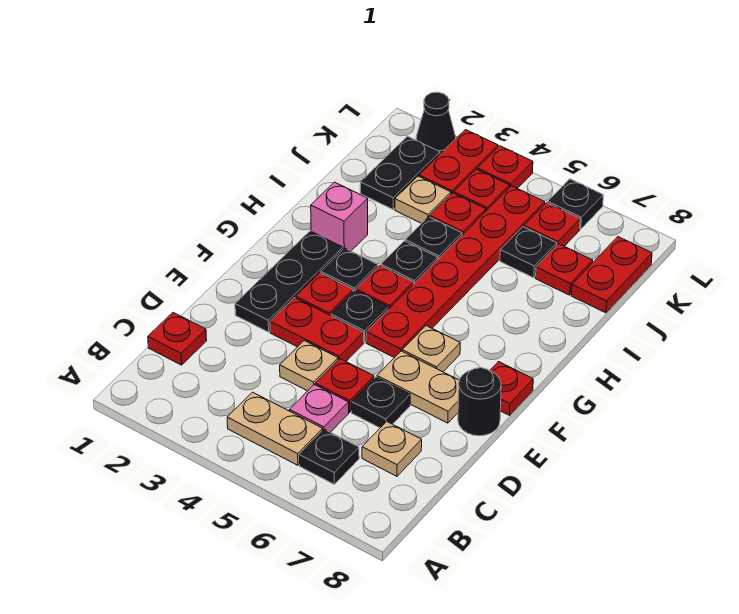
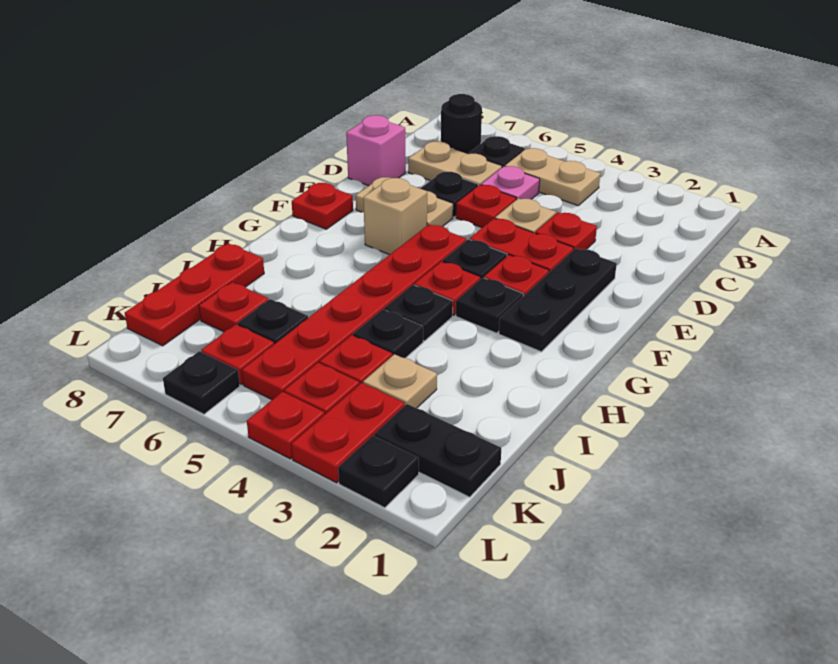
red plate C1 level 1 -> red plate D3 level 1
tan plate C7 level 1 -> tan plate C6:C7 level 1
black round brick E8 level 1 -> black round brick B7 level 1
tan plate F6 level 1 -> tan brick F6 level 1
pink brick H2 level 1 -> pink brick D8 level 1
black plate J2:K2 level 1 -> black plate K1:K2 level 1
red plate J8:K8 level 1 -> red plate I8:K8 level 1
black cone L2 level 1 -> black plate L2 level 1

